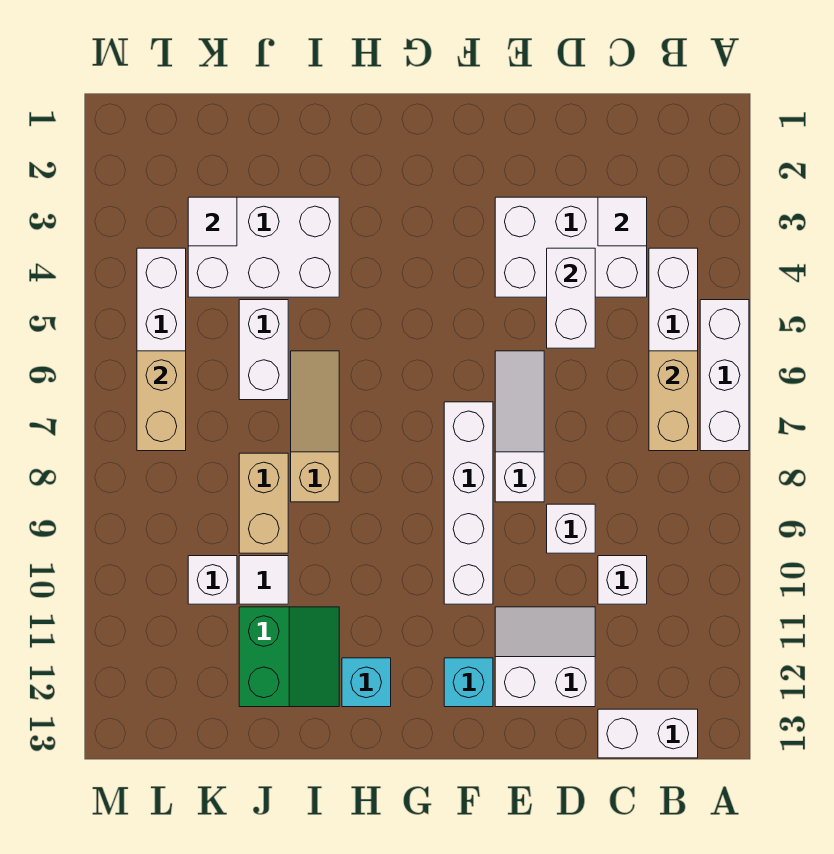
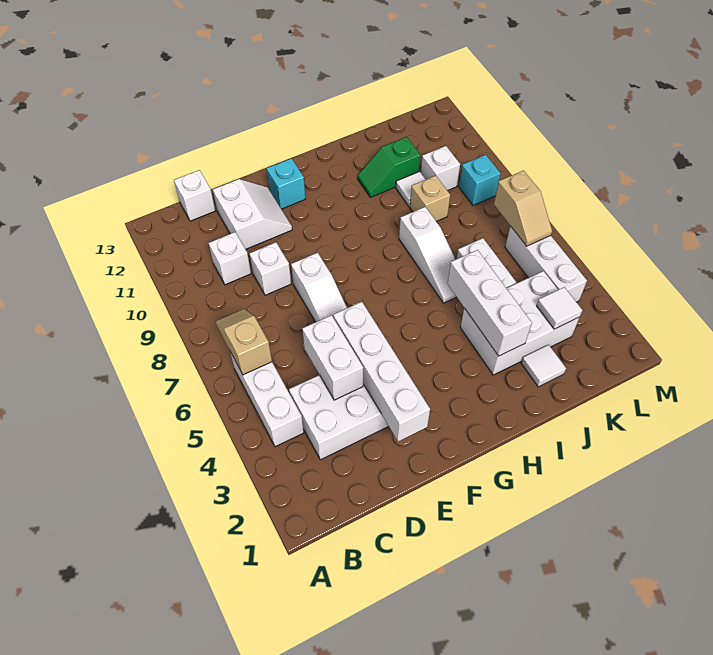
white brick A5:A7 level 1 -> white brick I3:I5 level 2
tan brick B6:B7 level 2 -> tan slope B6:B7 level 2 top 6
white brick B13:C13 level 1 -> white brick C13 level 1
white tile C3 level 2 -> white tile J2 level 1
white slope D11:E12 level 1 top 12 -> white slope D11:E12 level 1 top D
white brick F7:F10 level 1 -> white brick E2:E5 level 2
cyan brick H12 level 1 -> cyan brick L9 level 1
tan slope I6:I8 level 1 top 8 -> white slope I6:I8 level 1 top 8
green slope I11:J12 level 1 top J -> green slope I11:J11 level 1 top J
tan brick J8:J9 level 1 -> tan brick J9 level 1
tan brick L6:L7 level 2 -> tan slope L6:L7 level 2 top 7

